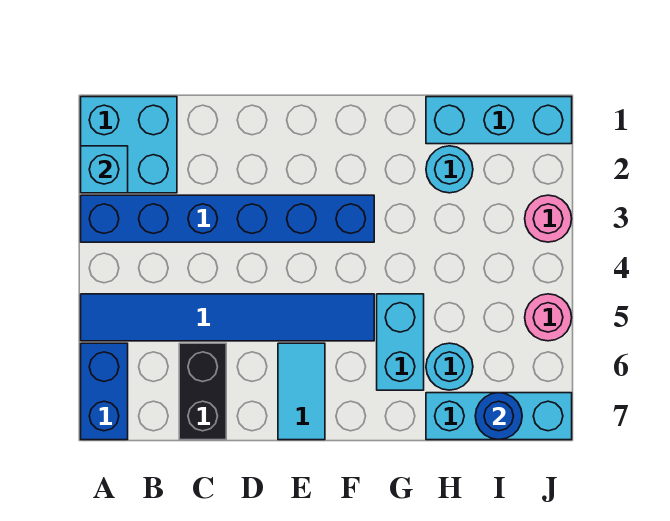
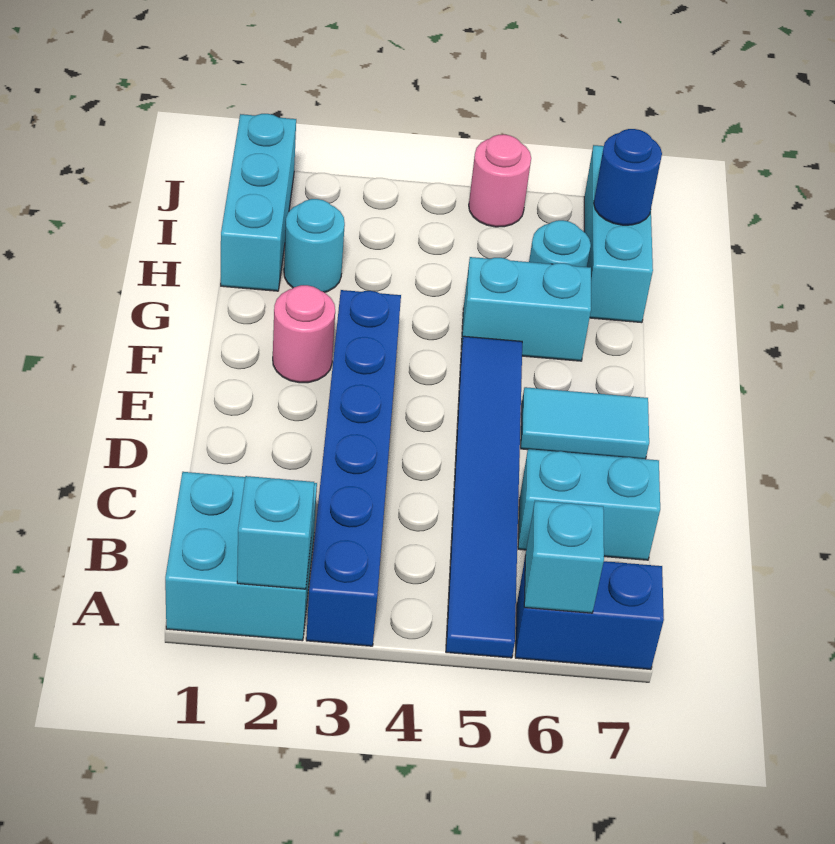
none -> cyan brick A6 level 2
black brick C6:C7 level 1 -> cyan brick C6:C7 level 1
pink round brick J3 level 1 -> pink round brick F2 level 1

